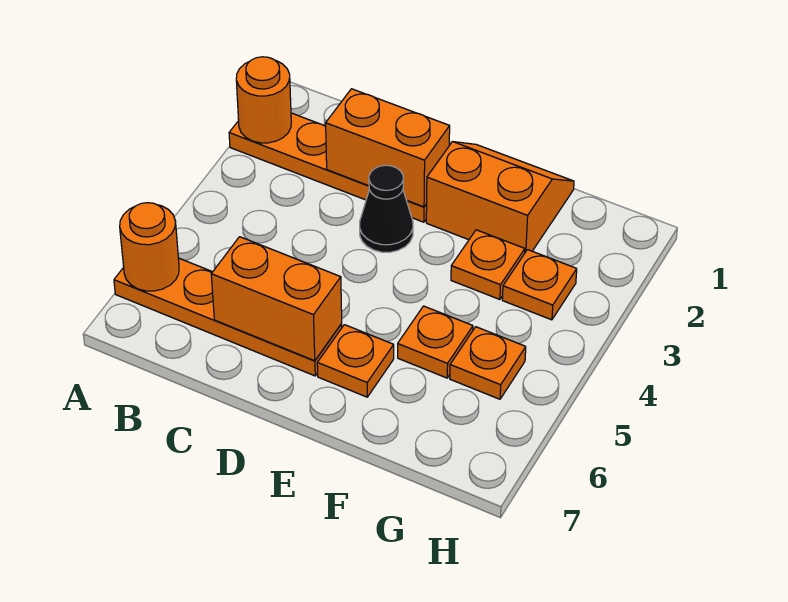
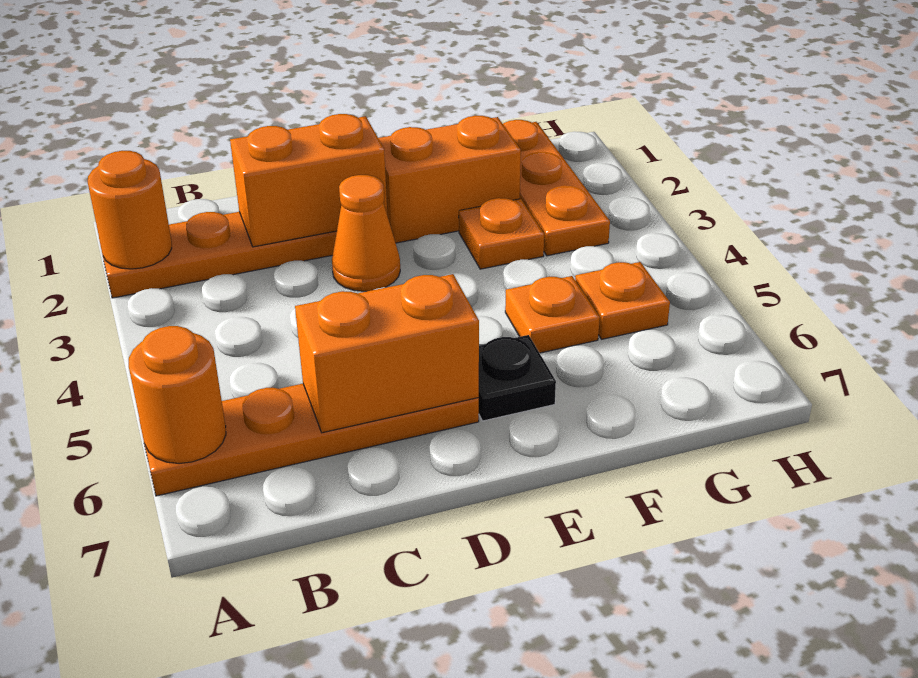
black cone D3 level 1 -> orange cone D3 level 1
orange plate E6 level 1 -> black plate E6 level 1
orange plate G3 level 1 -> orange plate G1:G3 level 1

